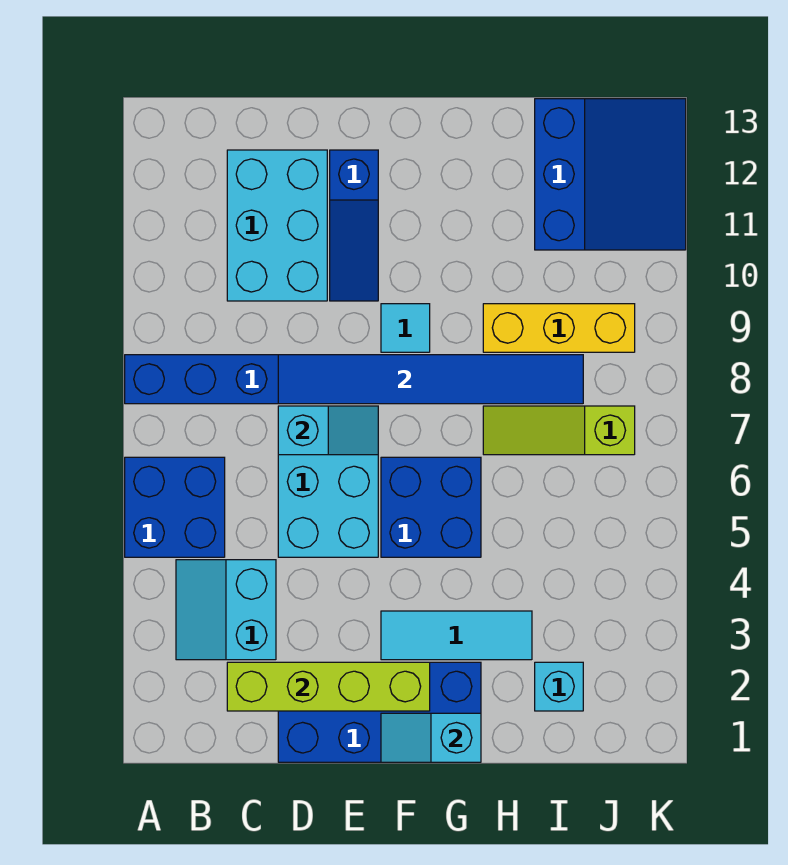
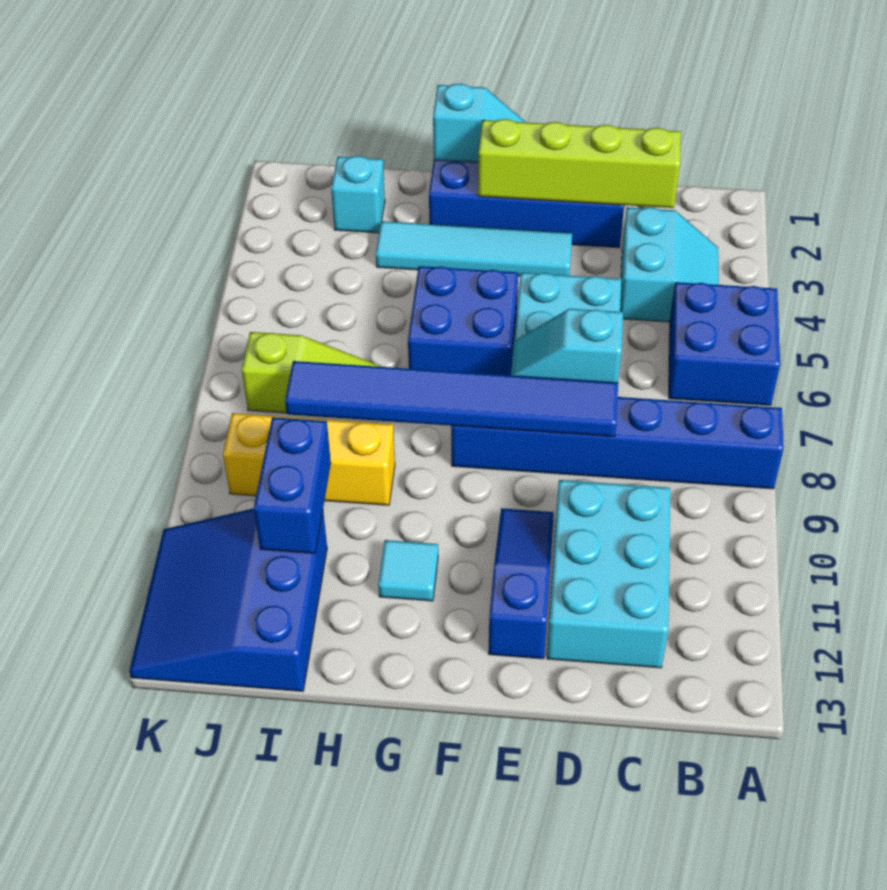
cyan tile F3:H3 level 1 -> cyan tile E3:H3 level 1
cyan tile F9 level 1 -> cyan tile G11 level 1
none -> blue brick I10:I11 level 2

